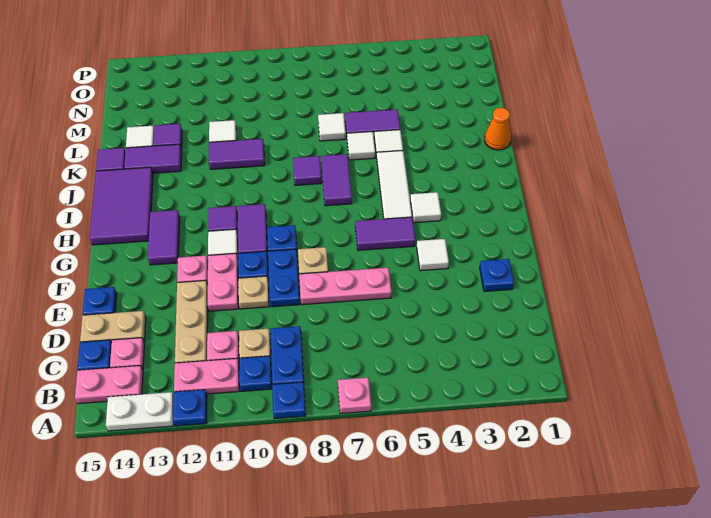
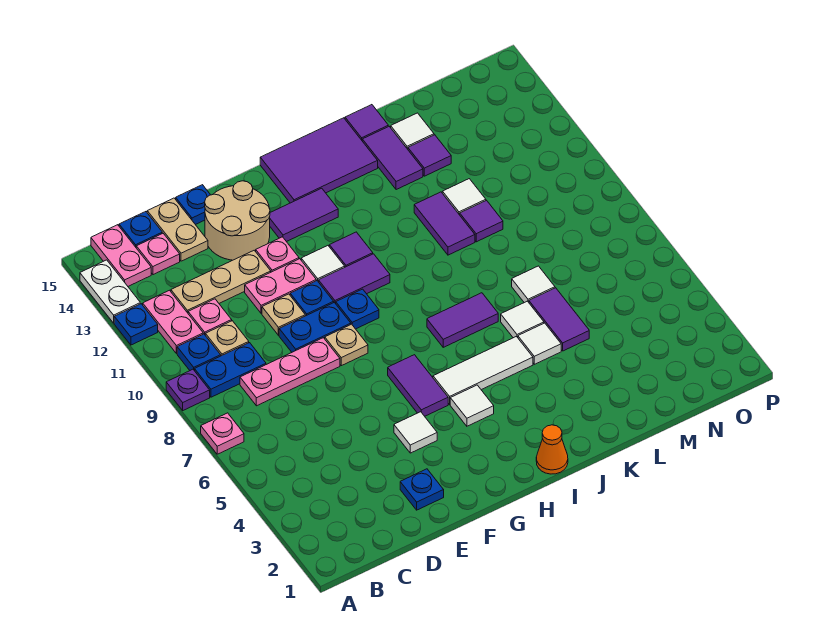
blue plate A9 level 1 -> purple plate A9 level 1
pink plate E6:E8 level 1 -> pink plate C8:E8 level 1
none -> tan round brick E13:F14 level 1
purple tile J8 level 1 -> purple tile L10 level 1
orange cone K1 level 1 -> orange cone I1 level 1

